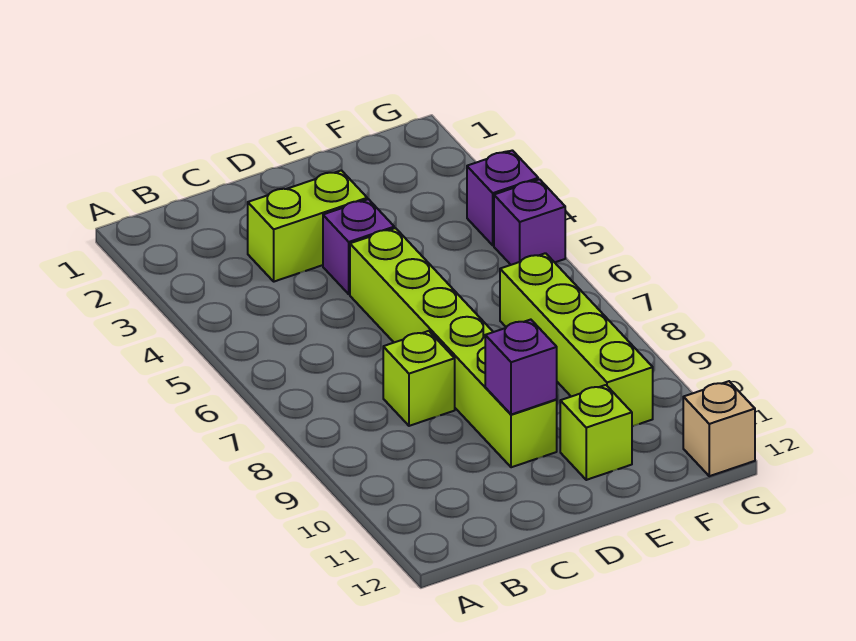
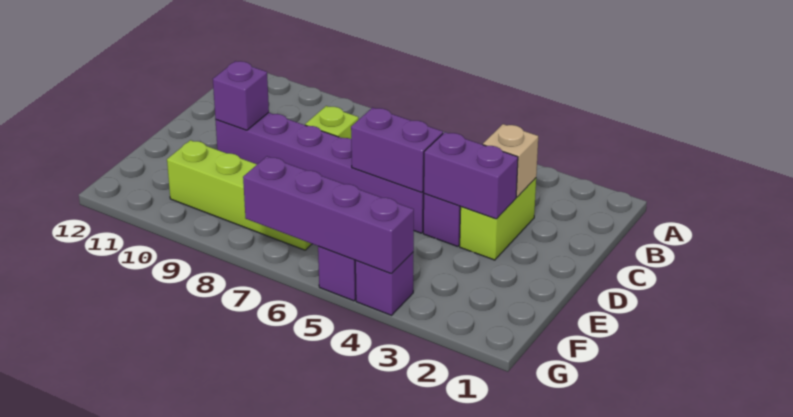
none -> purple brick D3:D4 level 2
lime brick D5:D10 level 1 -> purple brick D5:D10 level 1
none -> purple brick D5:D6 level 2
lime brick E11 level 1 -> none
none -> purple brick G4:G7 level 2
tan brick G12 level 1 -> tan brick C3 level 2

